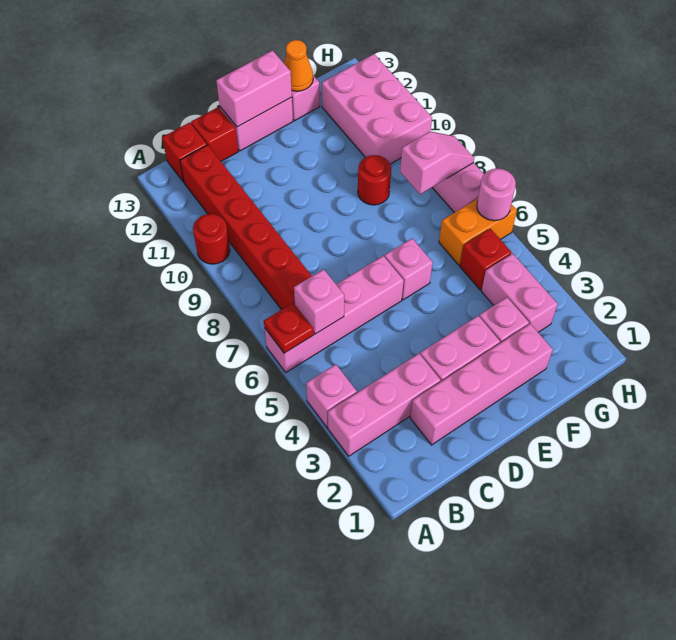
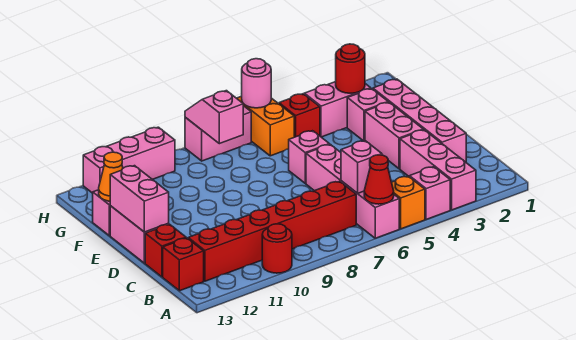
none -> orange brick A5 level 1
red plate A6 level 2 -> red cone A6 level 2
red round brick F9 level 1 -> red round brick G3 level 2
pink brick G10:H12 level 1 -> pink brick H10:H12 level 1

